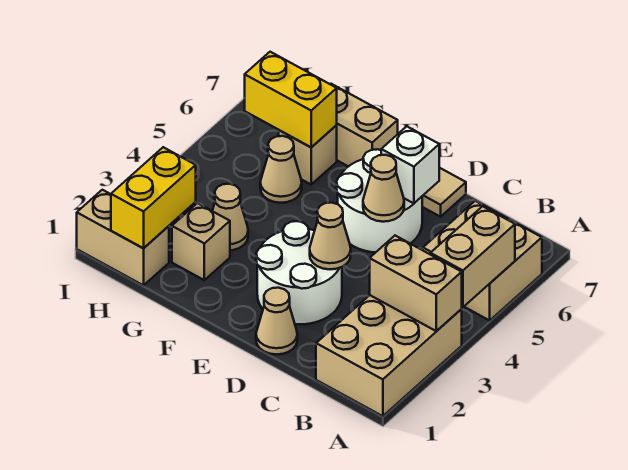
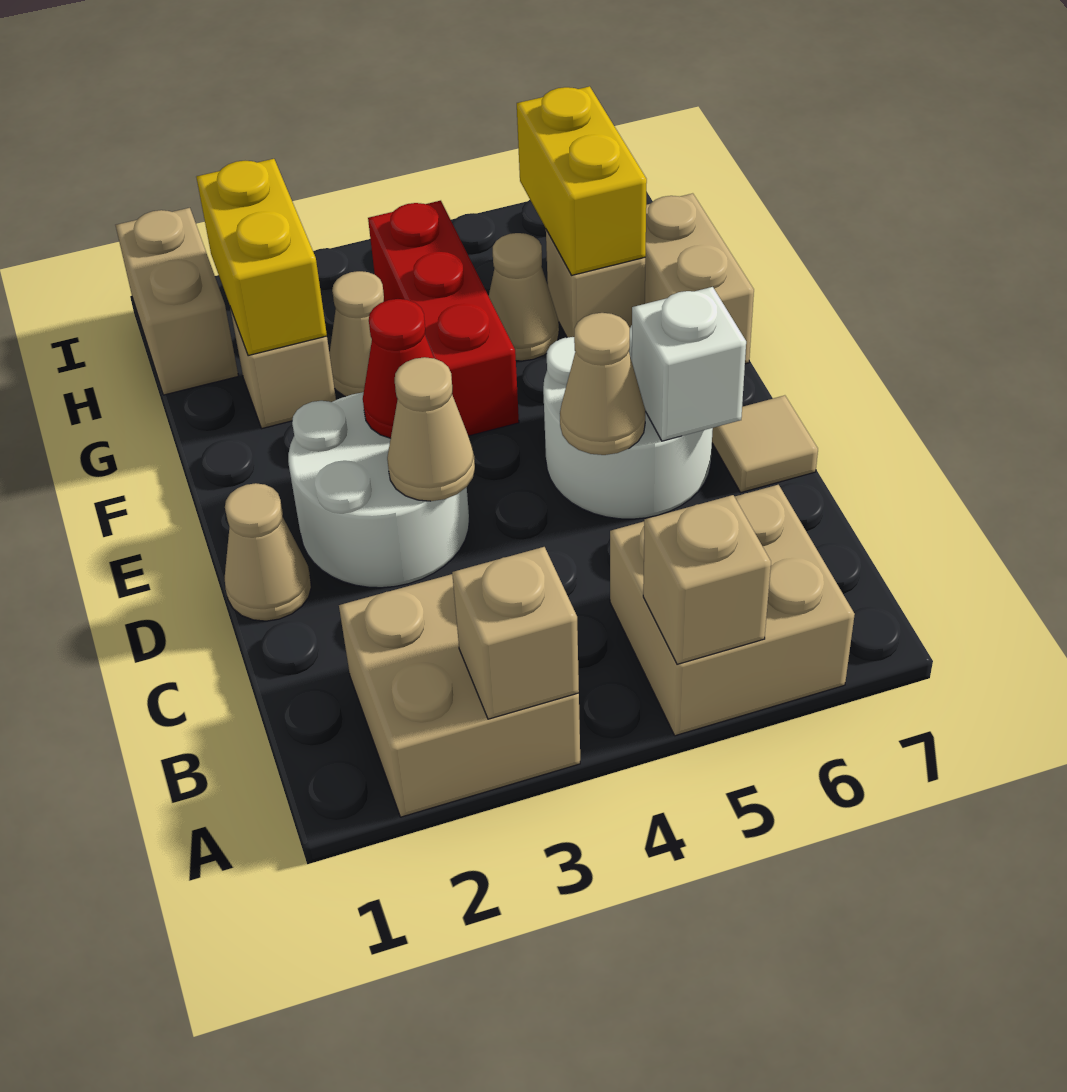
tan brick A1:B3 level 1 -> tan brick A2:B3 level 1
tan brick A3:B3 level 2 -> tan brick A3 level 2
tan brick A4:A5 level 2 -> tan brick A5 level 2
none -> red cone E3 level 2
none -> red brick F4:H4 level 1
yellow brick H1:H2 level 2 -> yellow brick G2:H2 level 2

